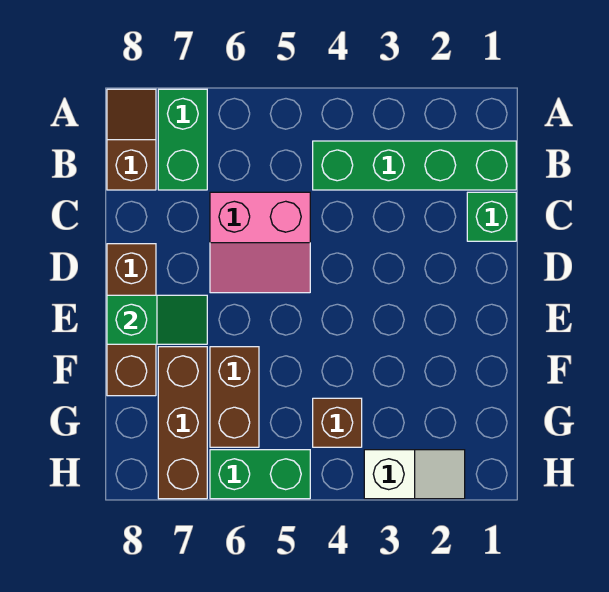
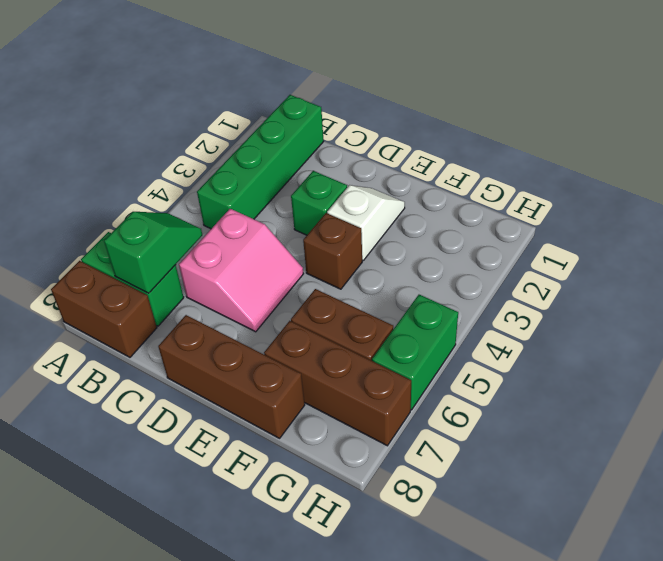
brown slope A8:B8 level 1 top B -> brown brick A8:B8 level 1
green brick C1 level 1 -> green brick D3 level 1
green slope E7:E8 level 2 top 8 -> green slope B6:B7 level 2 top 7
brown brick G4 level 1 -> brown brick E4 level 1
white slope H2:H3 level 1 top 3 -> white slope E2:E3 level 1 top 3

